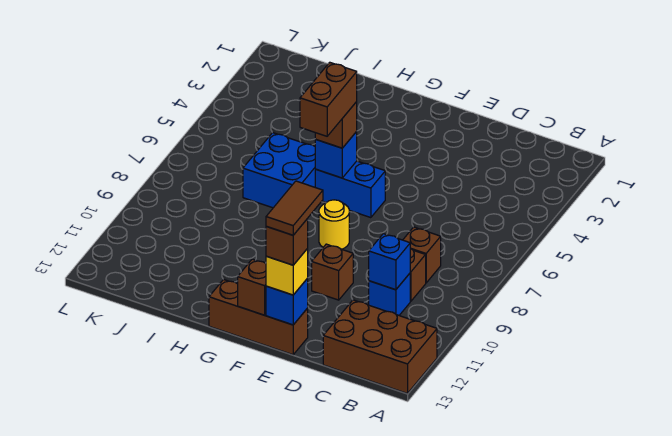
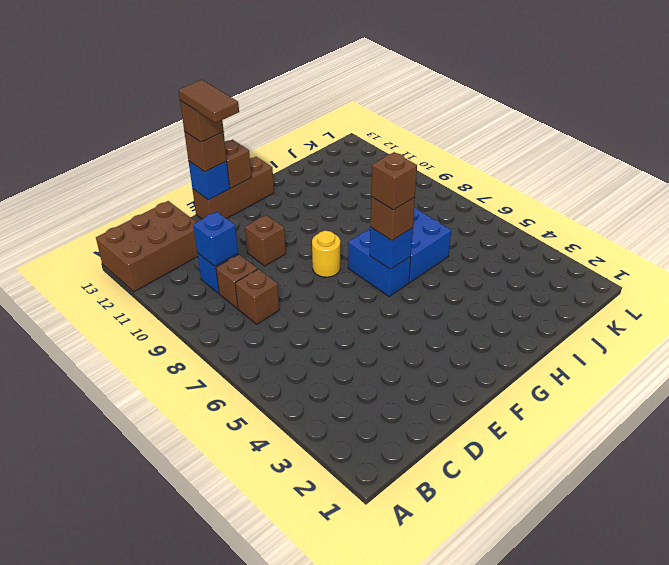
yellow brick E13 level 3 -> brown brick E13 level 3
blue brick F6:G6 level 1 -> blue brick G6:G7 level 1
brown brick G6:G7 level 4 -> brown brick G6 level 4

